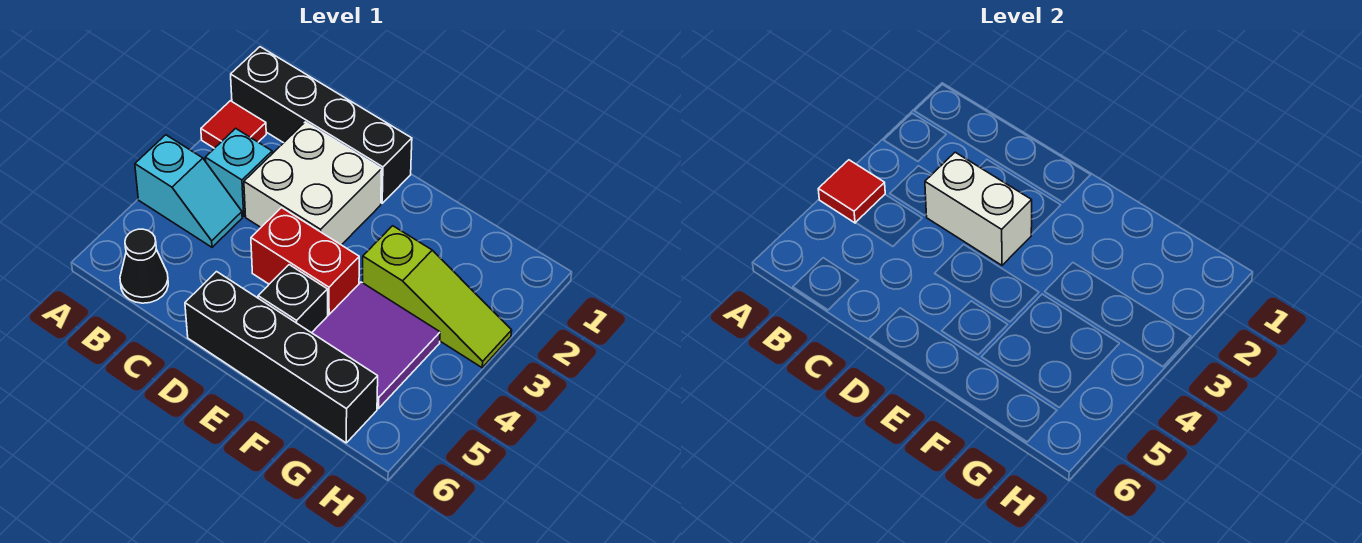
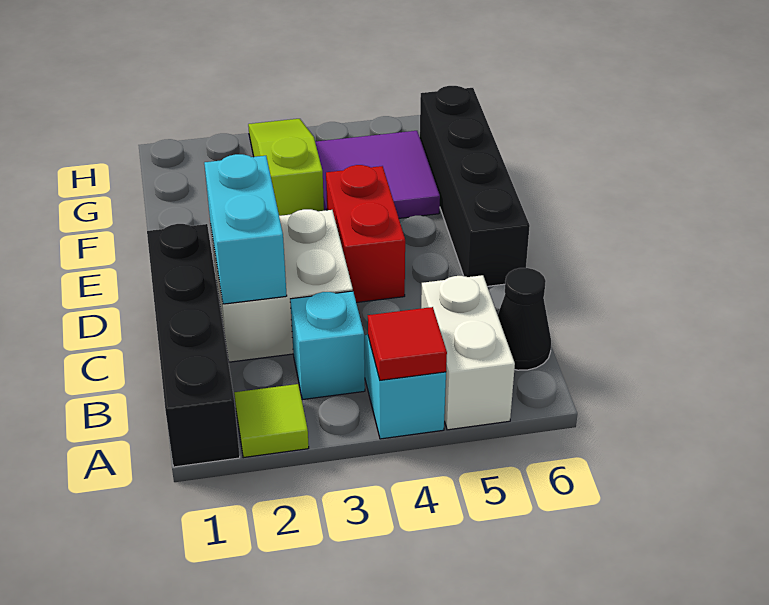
red tile A2 level 1 -> lime tile A2 level 1
none -> cyan brick C2:D2 level 2
white brick C3:D3 level 2 -> white brick A5:B5 level 1
black brick E5 level 1 -> none

